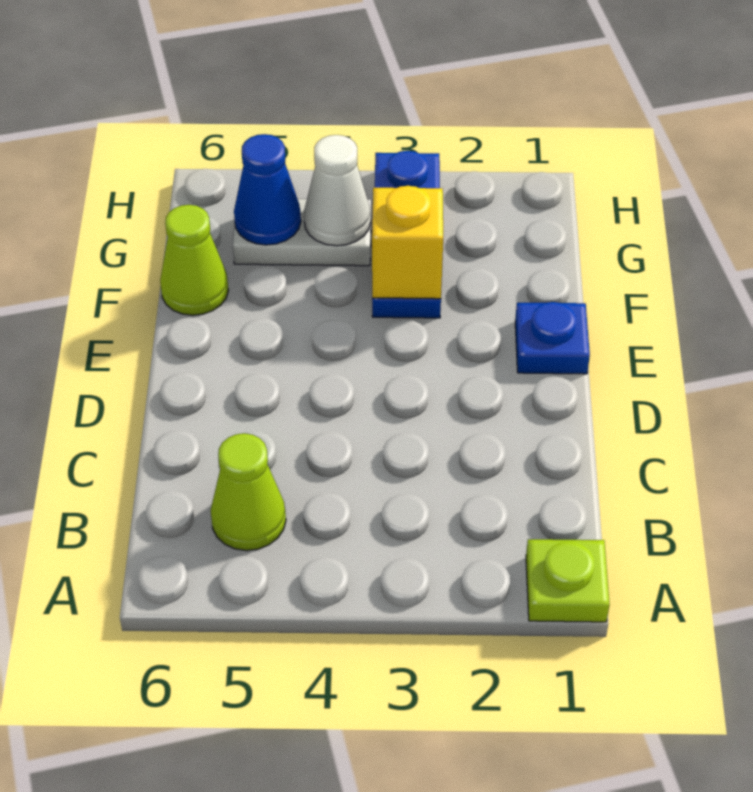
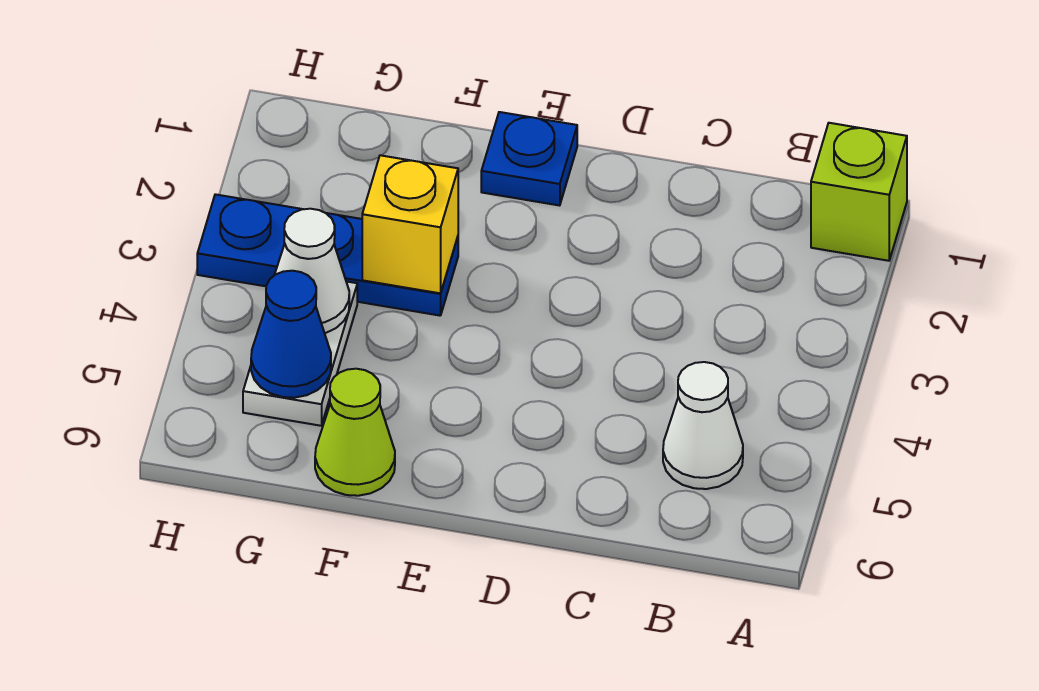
lime plate A1 level 1 -> lime brick A1 level 1
lime cone B5 level 1 -> white cone B5 level 1

